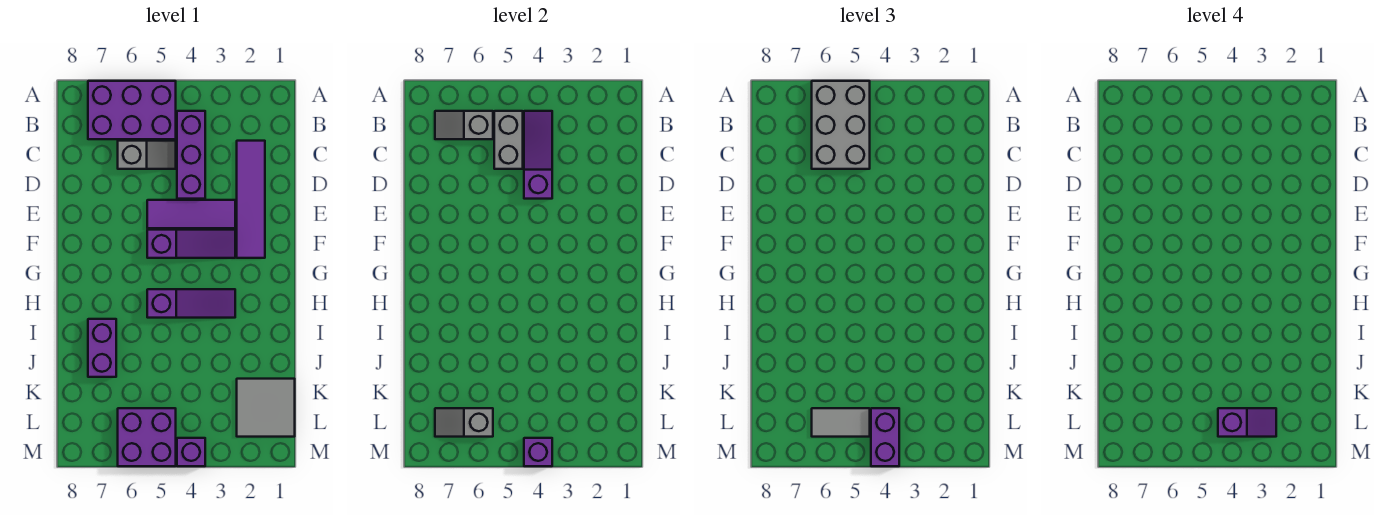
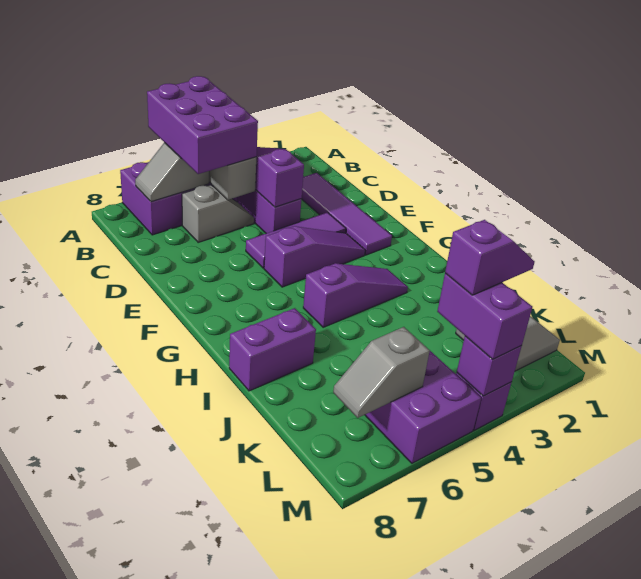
grey brick A5:C6 level 3 -> purple brick A5:C6 level 3
purple brick I7:J7 level 1 -> purple brick I7:I8 level 1
grey tile L5:L6 level 3 -> none

